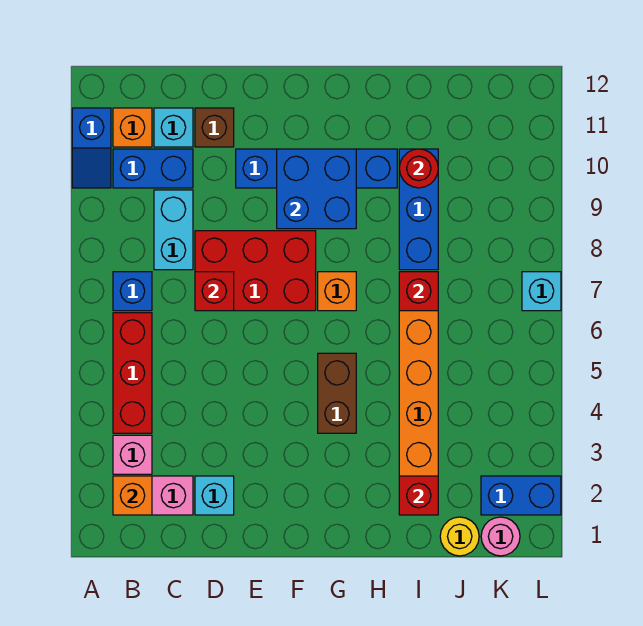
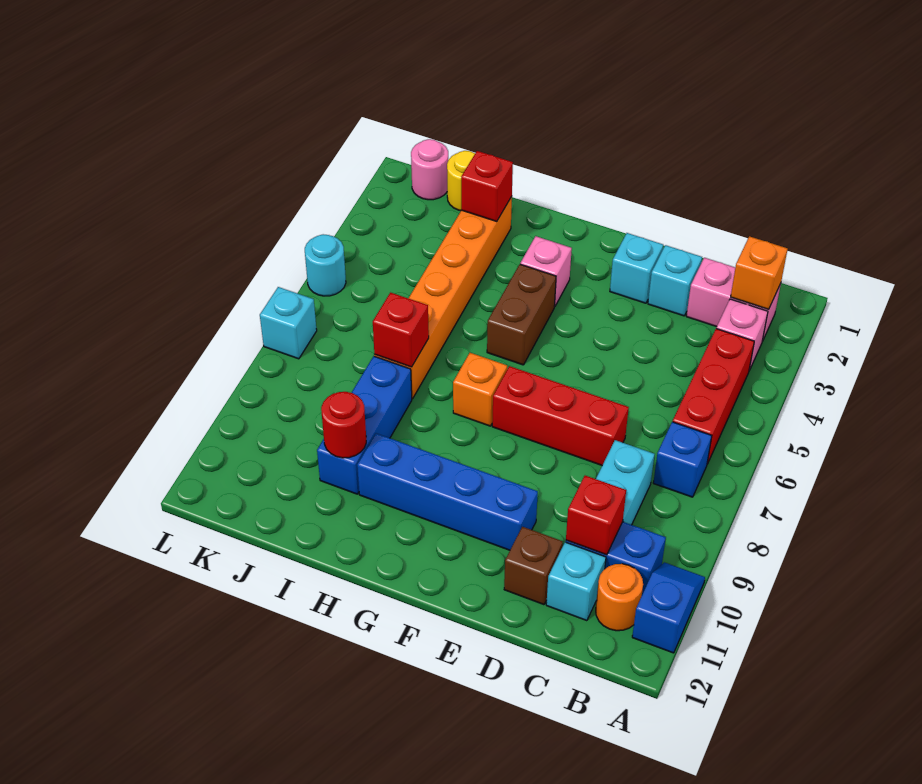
orange brick B11 level 1 -> orange round brick B11 level 1
red brick D7:F8 level 1 -> red brick D7:F7 level 1
red brick D7 level 2 -> red brick C10 level 2
none -> cyan brick E2 level 1
blue brick F9:G10 level 2 -> none
none -> pink brick G3 level 1
blue brick K2:L2 level 1 -> none
none -> cyan round brick L5 level 1

